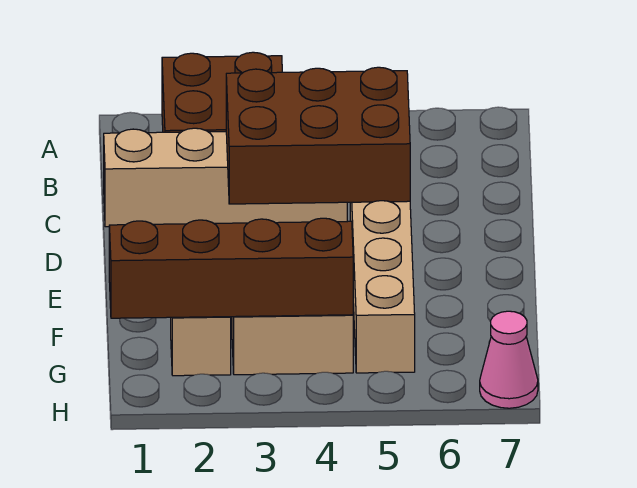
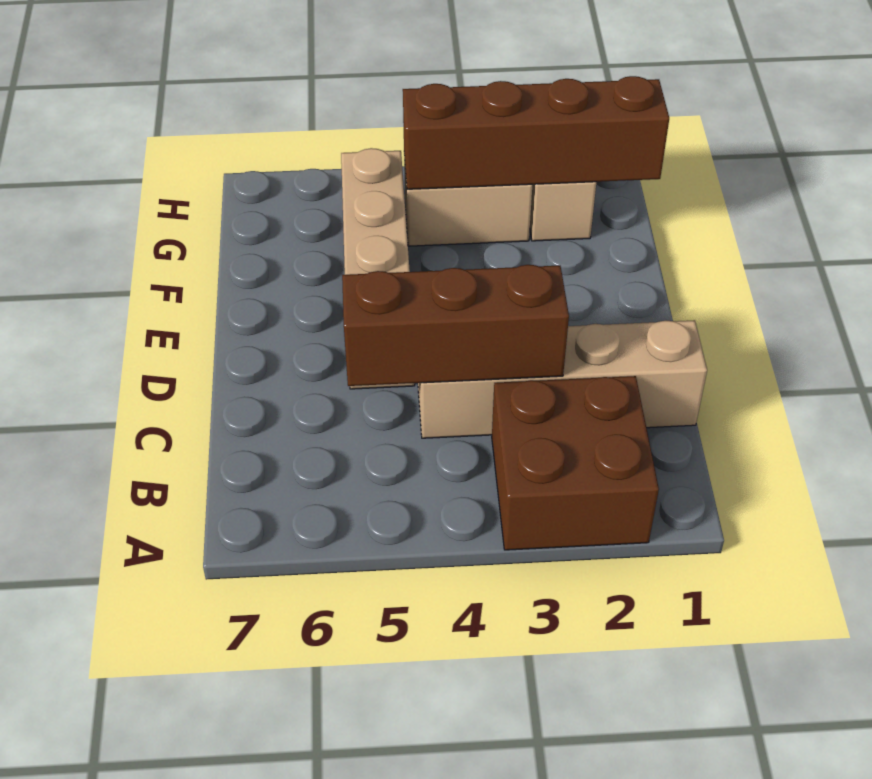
brown brick C3:D5 level 2 -> brown brick C3:C5 level 2
pink cone H7 level 1 -> none

